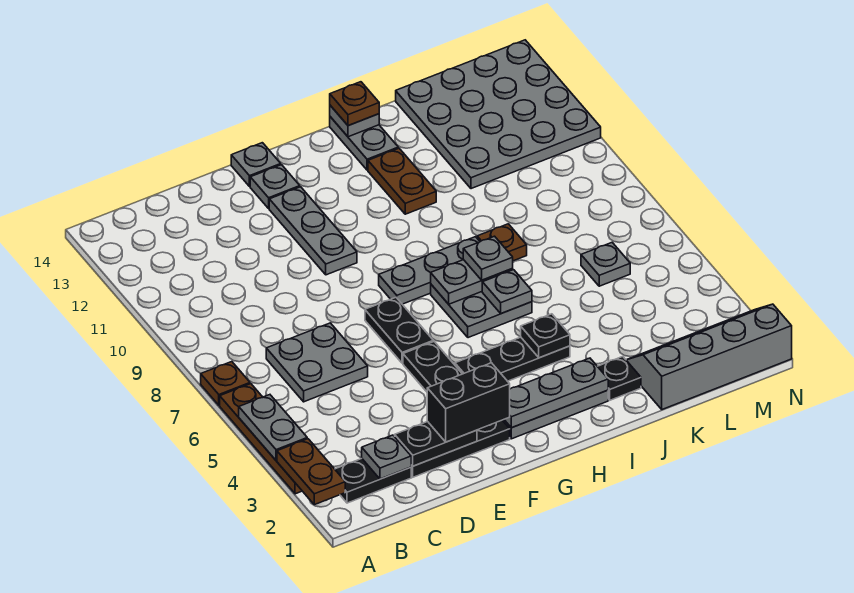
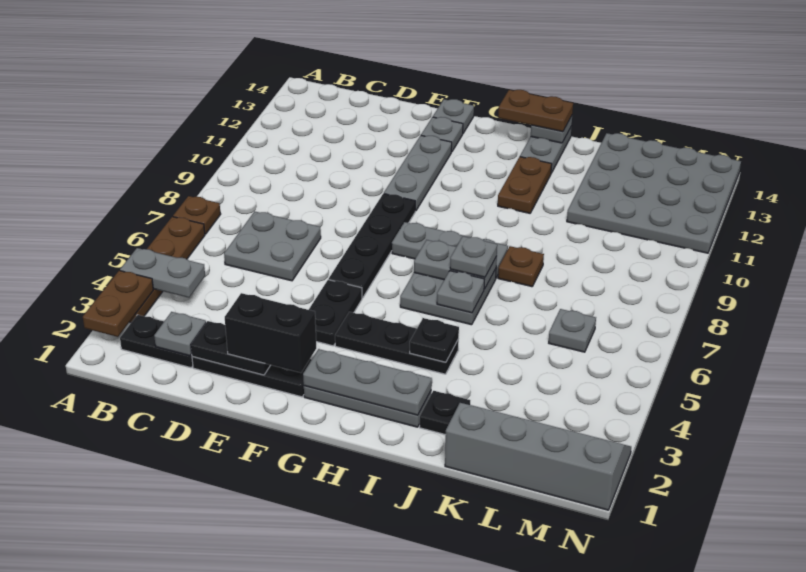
grey plate A4:A5 level 2 -> grey plate A4:B4 level 2
black plate F6:F7 level 1 -> black plate F6:F9 level 1
brown plate I14 level 3 -> brown plate H14:I14 level 3

